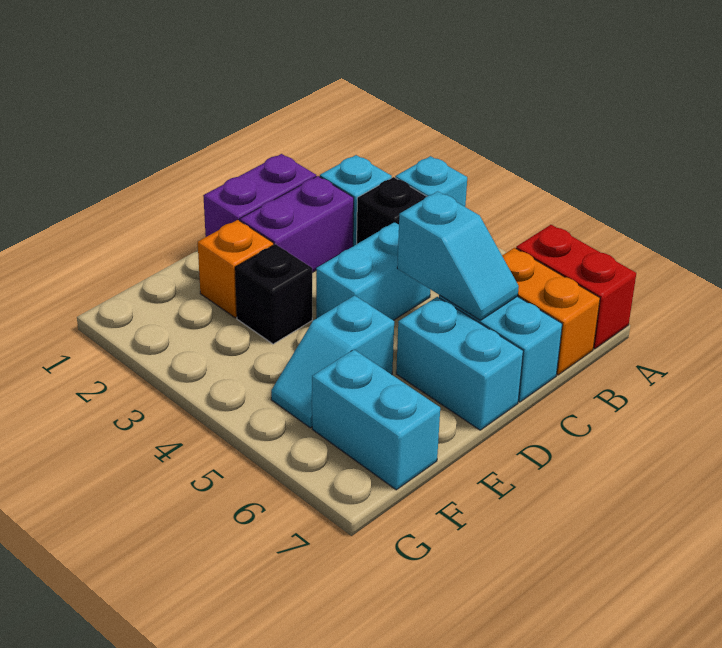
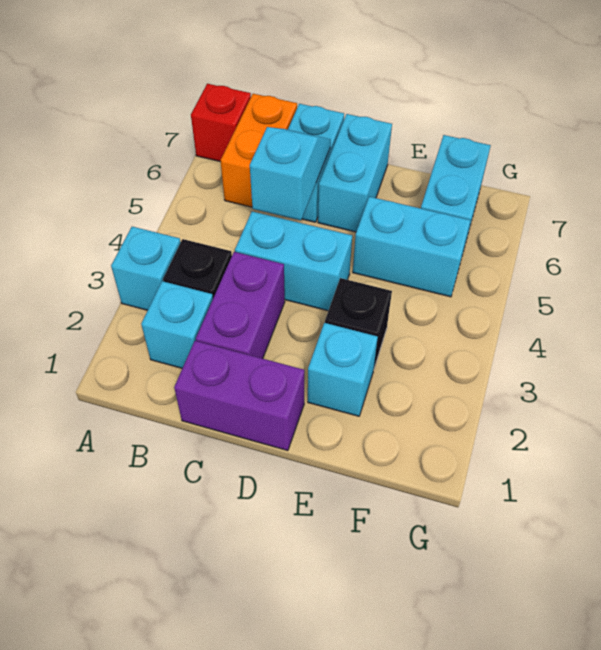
red brick A6:A7 level 1 -> red brick A7 level 1
purple brick C2:D2 level 1 -> purple brick C2:C3 level 1
orange brick E2 level 1 -> cyan brick E2 level 1
cyan slope E5:F5 level 1 top E -> cyan brick E5:F5 level 1

